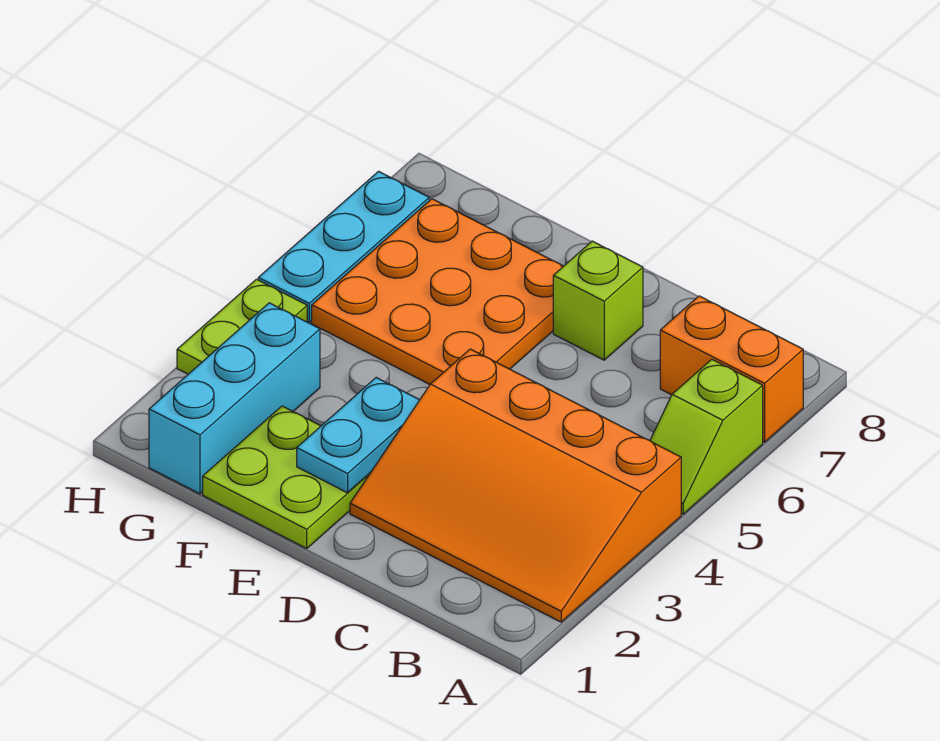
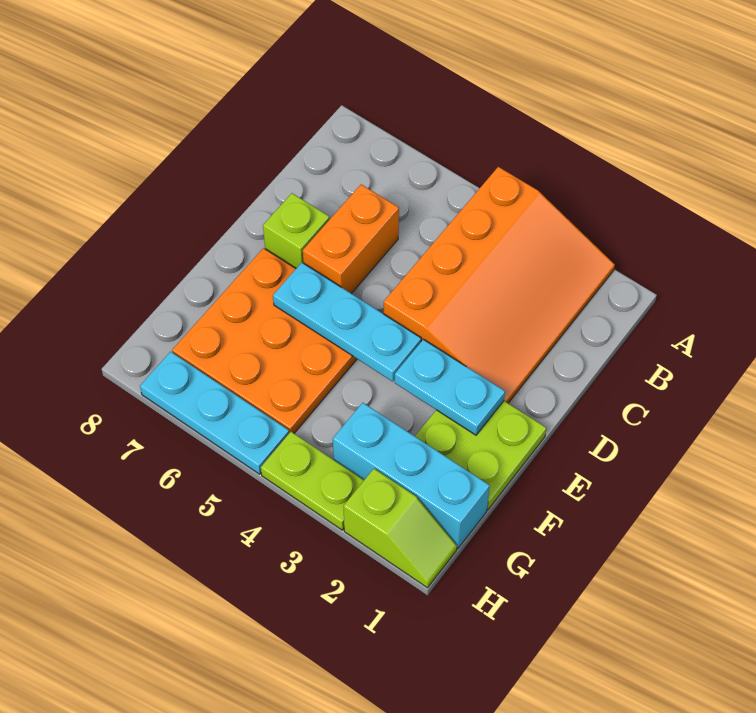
lime slope A5:A6 level 1 top 6 -> lime slope H1:H2 level 1 top 2
orange brick A7:B7 level 1 -> orange brick C6:D6 level 1
none -> cyan plate E4:E6 level 2

